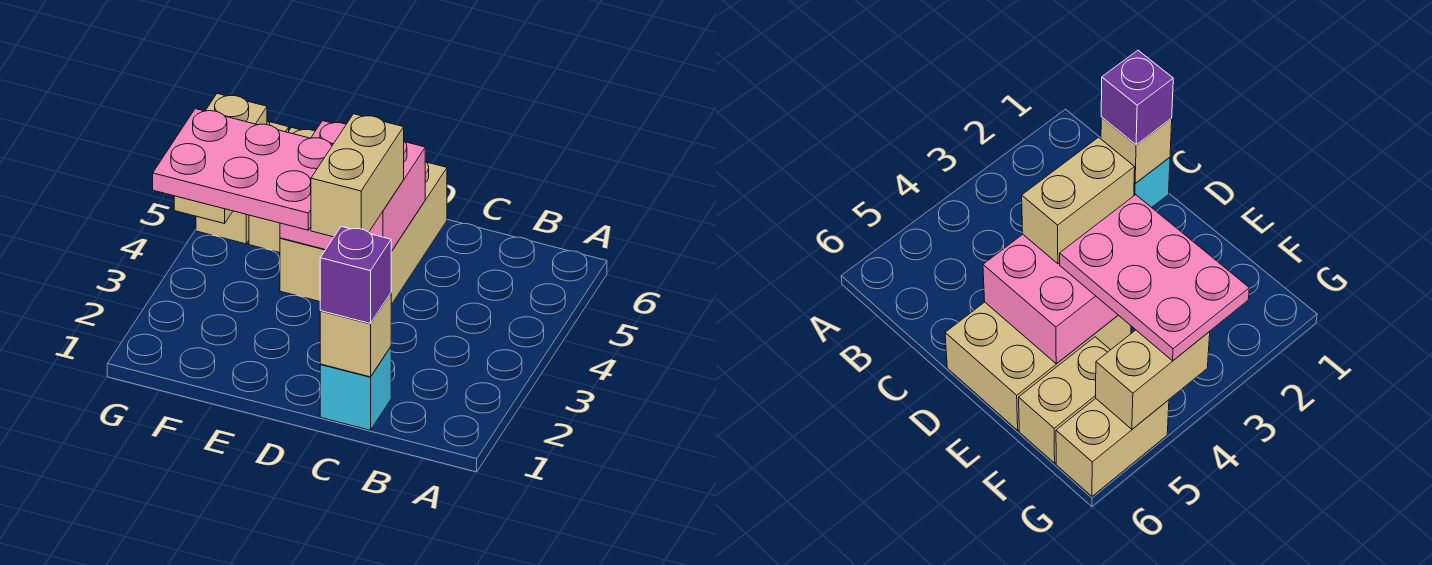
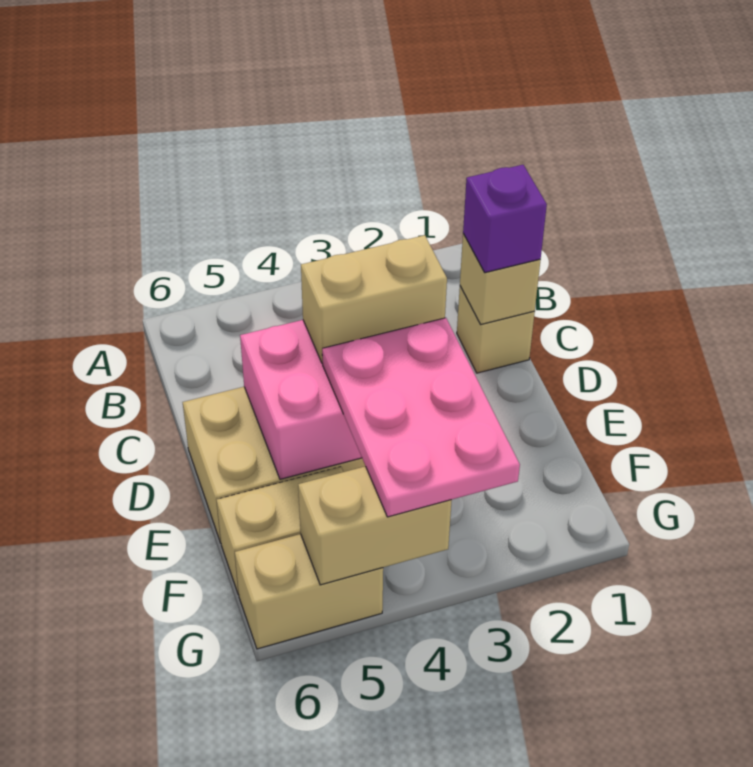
cyan brick C1 level 1 -> tan brick C1 level 1

